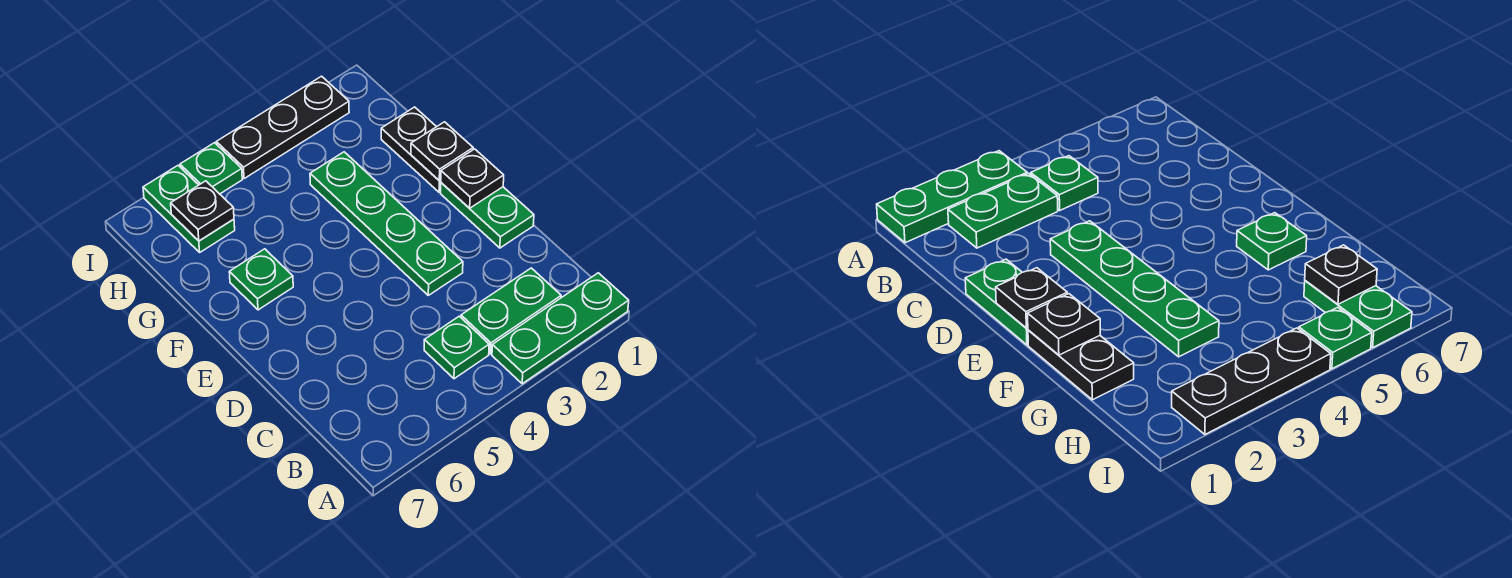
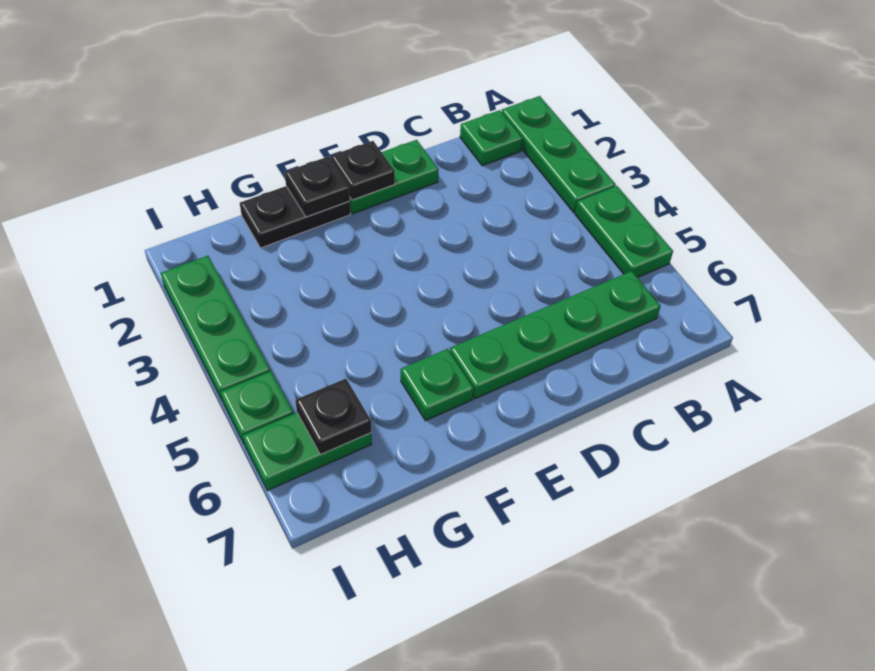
green plate B2:B3 level 1 -> green plate A4:A5 level 1
green plate B4 level 1 -> green plate B1 level 1
green plate D3:G3 level 1 -> green plate B6:E6 level 1
black plate I2:I4 level 1 -> green plate I2:I4 level 1

